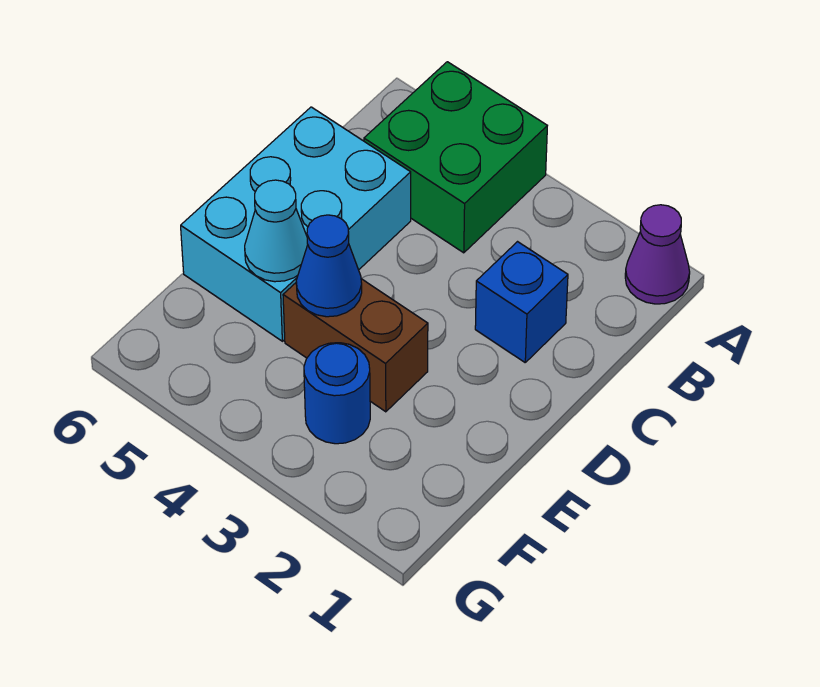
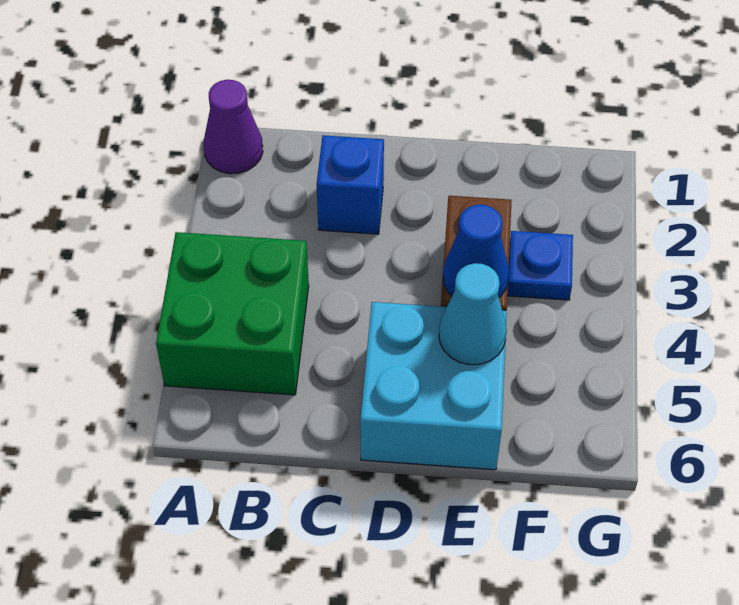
cyan brick C5:E6 level 1 -> cyan brick D5:E6 level 1
blue round brick F3 level 1 -> blue plate F3 level 1

